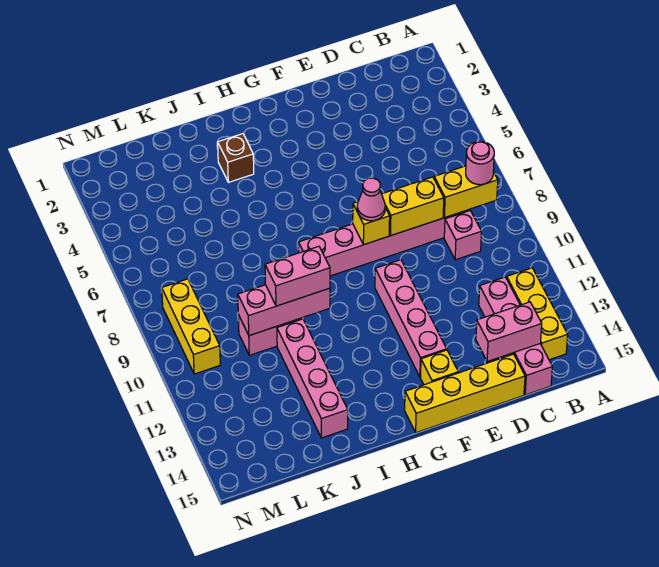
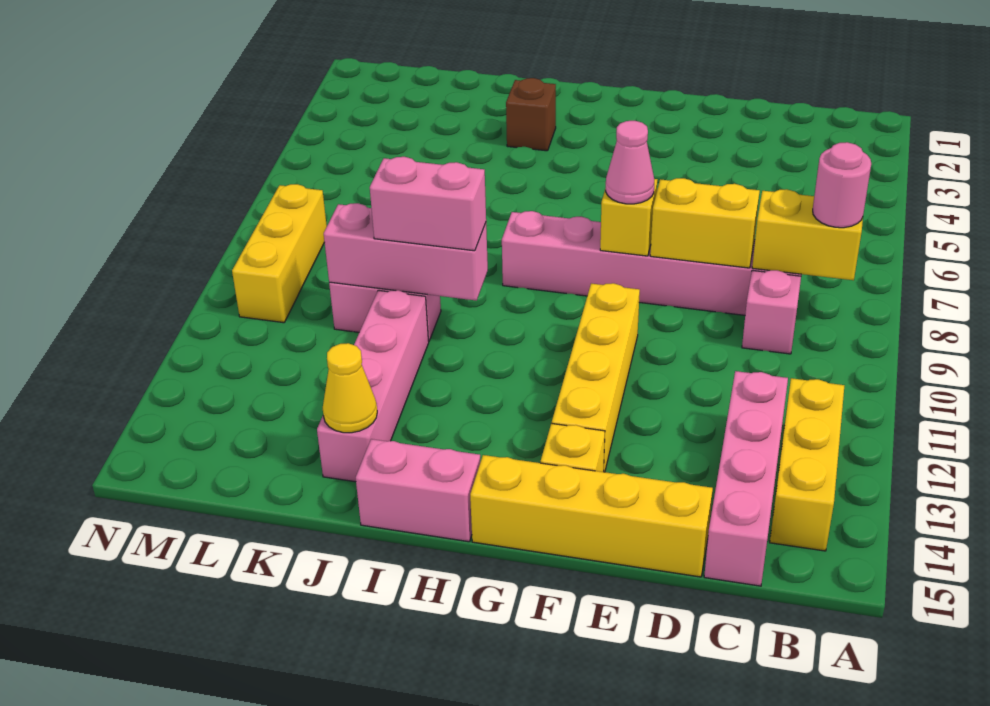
pink brick C14:D14 level 2 -> pink brick H15:I15 level 1
pink brick F10:F13 level 1 -> yellow brick F10:F13 level 1
none -> yellow cone J14 level 2

